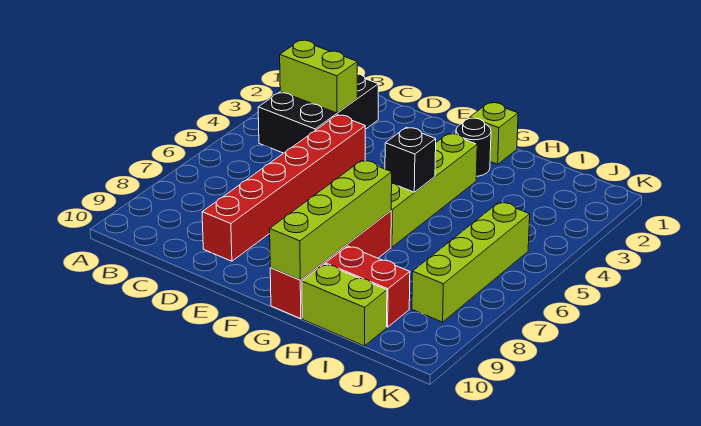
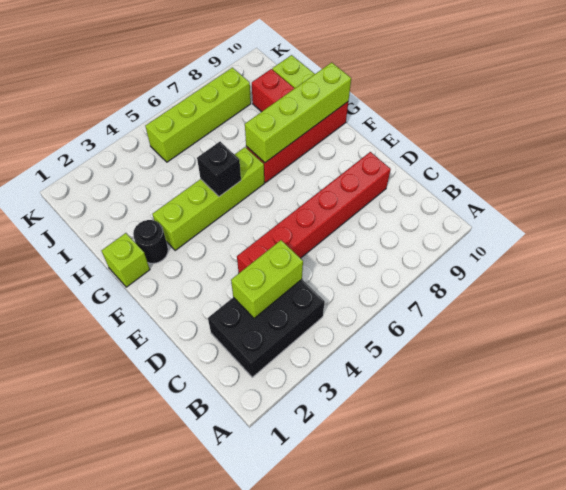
lime brick B3:C3 level 2 -> lime brick C3:C4 level 2

